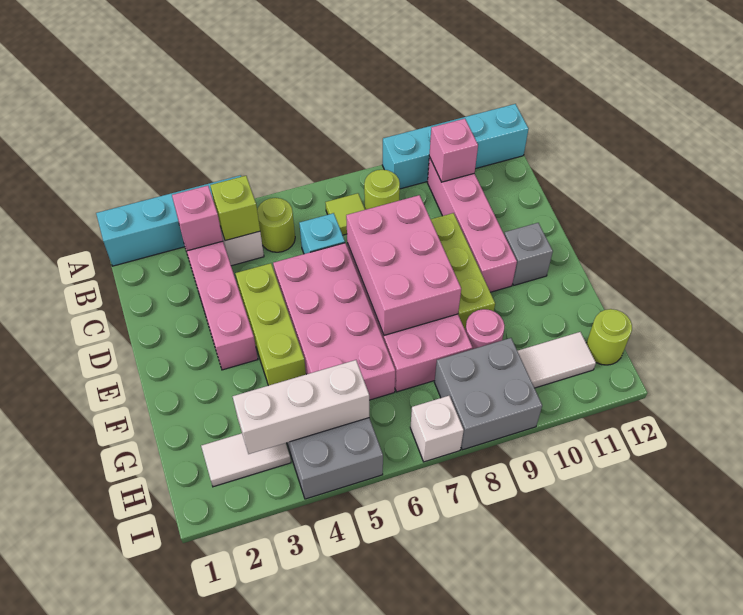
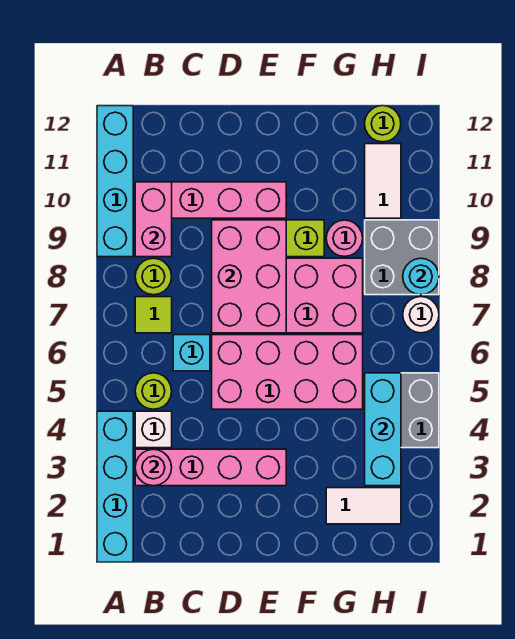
pink brick B3 level 2 -> pink round brick B3 level 2
lime brick B4 level 2 -> none
pink brick B10 level 2 -> pink brick B9:B10 level 2
lime brick D4:F4 level 1 -> none
pink brick D7:F8 level 2 -> pink brick D7:E9 level 2
grey brick E11 level 1 -> none
white tile H2:H3 level 1 -> white tile G2:H2 level 1
white brick H3:H5 level 2 -> cyan brick H3:H5 level 2
white brick I7 level 1 -> white round brick I7 level 1
none -> cyan round brick I8 level 2

